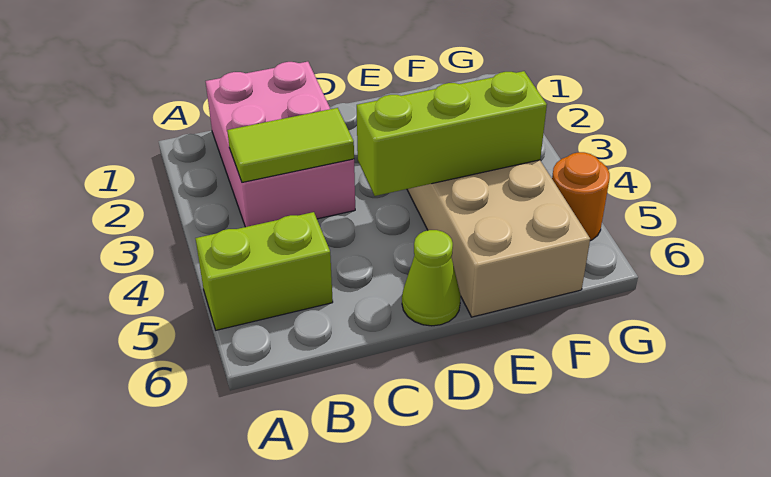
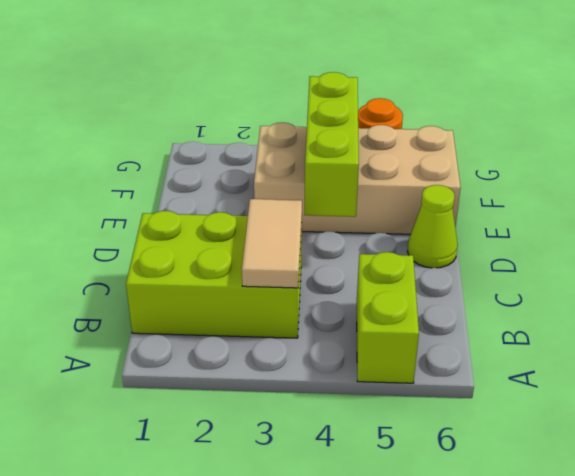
pink brick B1:C3 level 1 -> lime brick B1:C3 level 1
lime tile B3:C3 level 2 -> tan tile B3:C3 level 2

